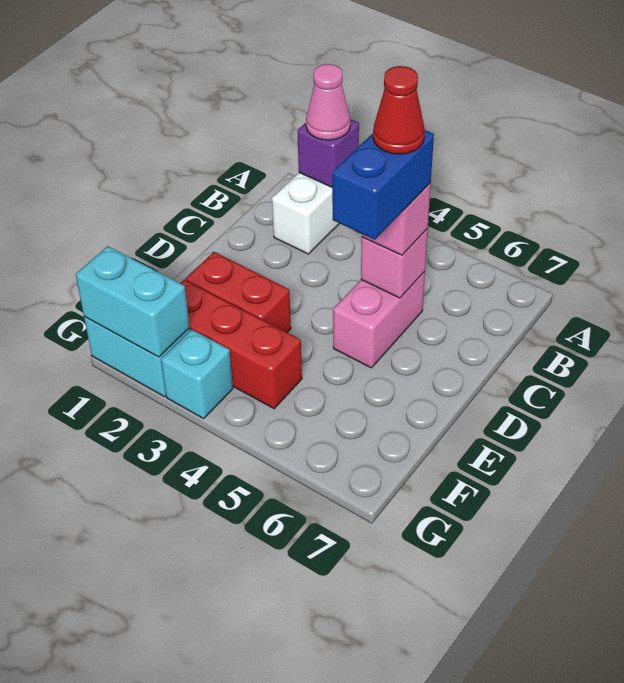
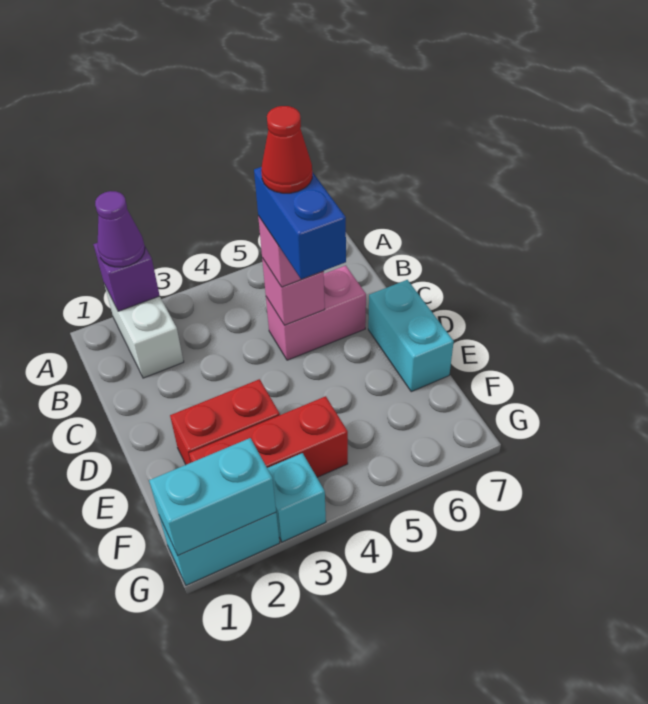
pink cone A2 level 3 -> purple cone A2 level 3
pink brick C5:D5 level 1 -> pink brick C5:C6 level 1
none -> cyan brick D7:E7 level 1

